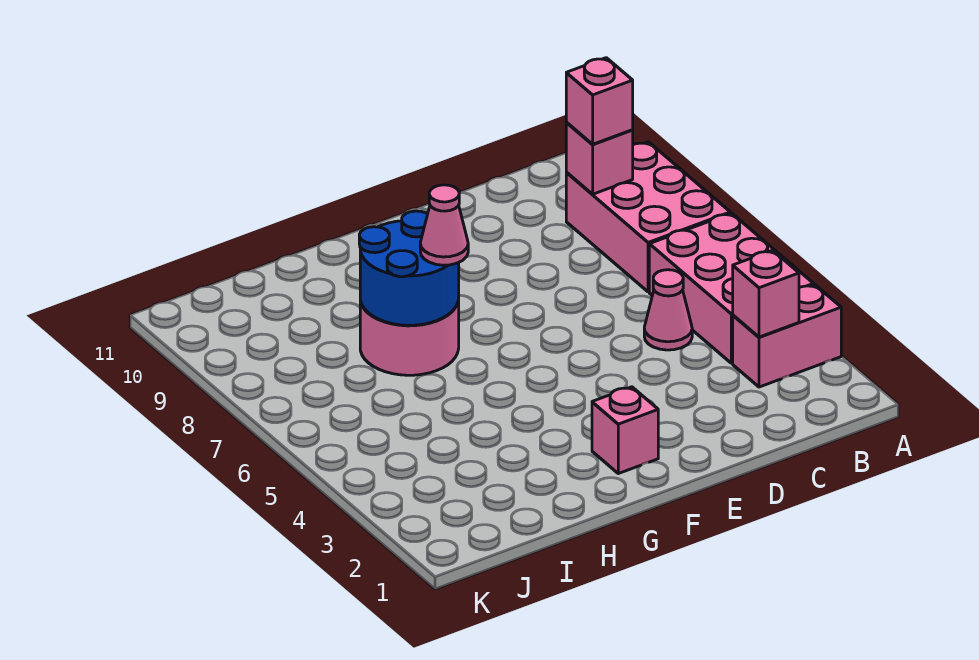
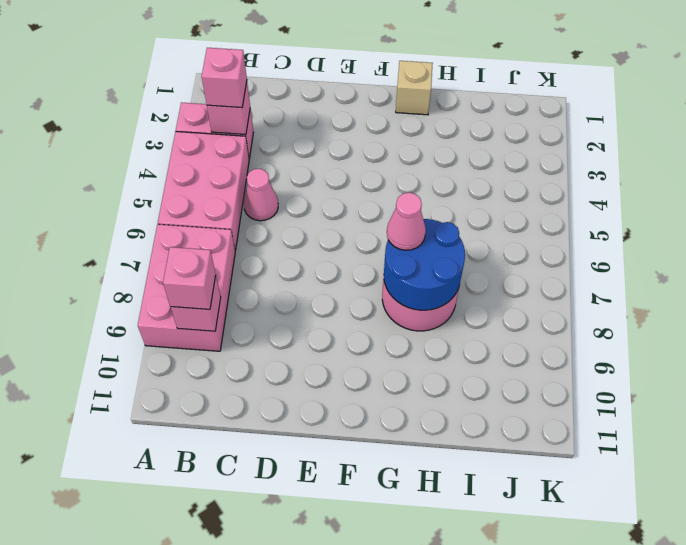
pink brick F2 level 1 -> pink brick B3 level 3
none -> tan brick G1 level 1

